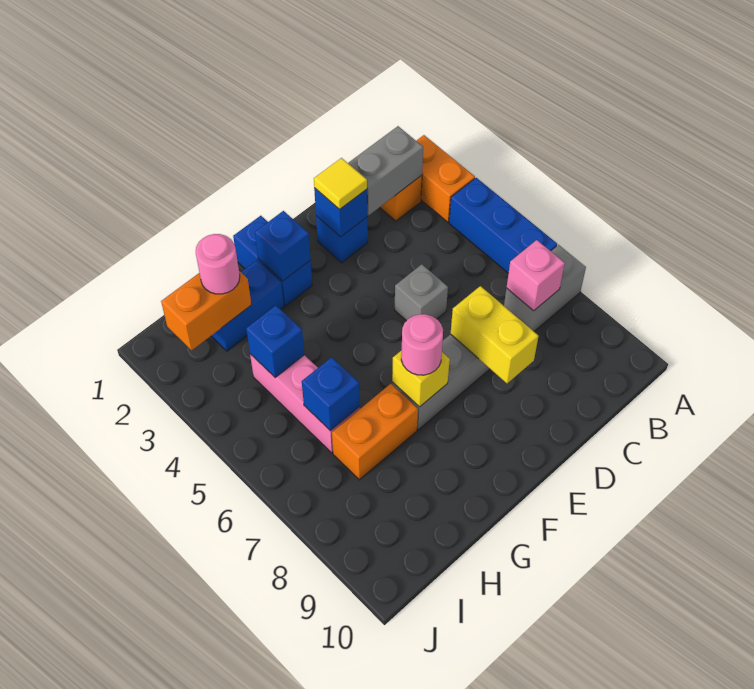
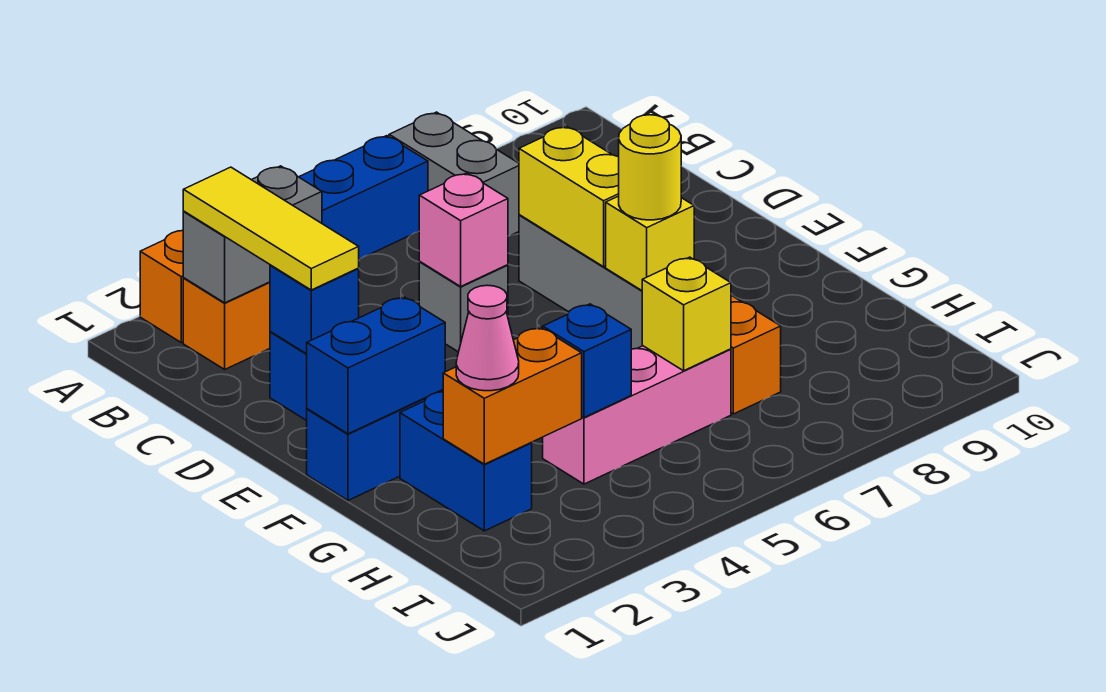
grey brick B2:C2 level 2 -> grey brick B2:B3 level 2
pink brick B7 level 2 -> pink brick D5 level 2
yellow tile D2 level 3 -> yellow tile B2:D2 level 3
yellow brick D7:D8 level 2 -> yellow brick D7:E7 level 2
blue brick F2 level 2 -> blue brick F1:F2 level 2
pink round brick F7 level 3 -> yellow round brick F7 level 3
orange brick H2:I2 level 2 -> orange brick H2:H3 level 2
pink round brick H2 level 3 -> pink cone H2 level 3
blue brick H6 level 2 -> yellow brick H6 level 2

